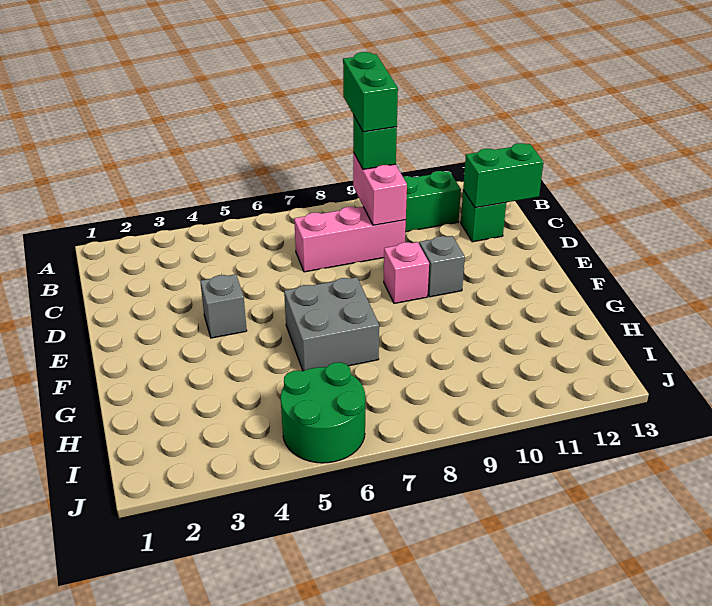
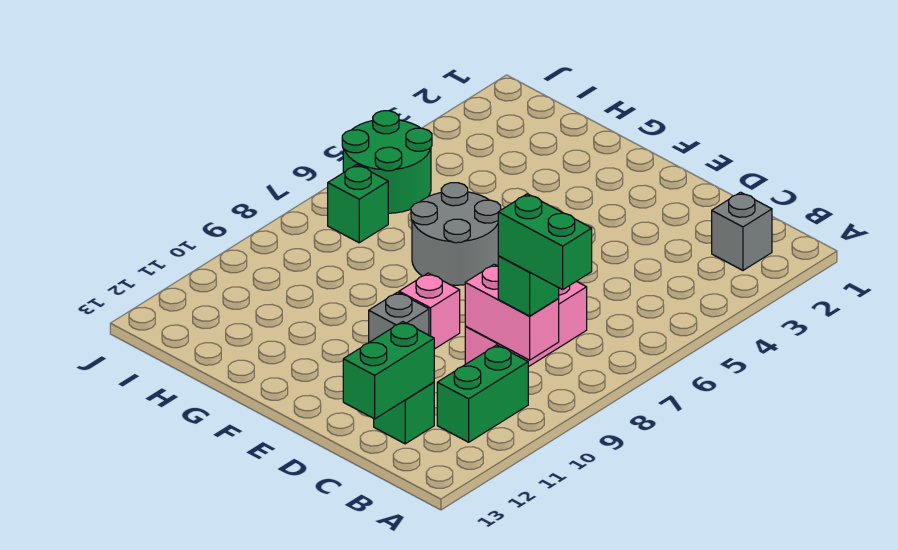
grey brick E4 level 1 -> grey brick B2 level 1
grey brick F6:G7 level 1 -> grey round brick F6:G7 level 1
none -> green brick I7 level 1

